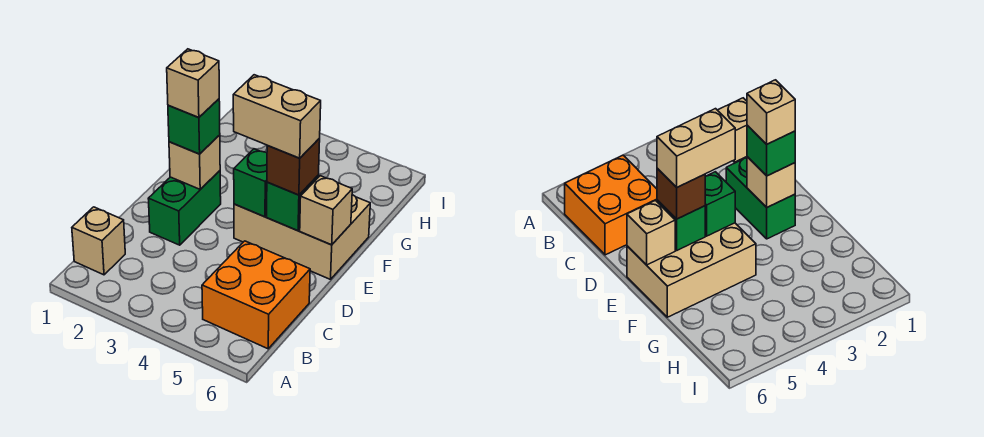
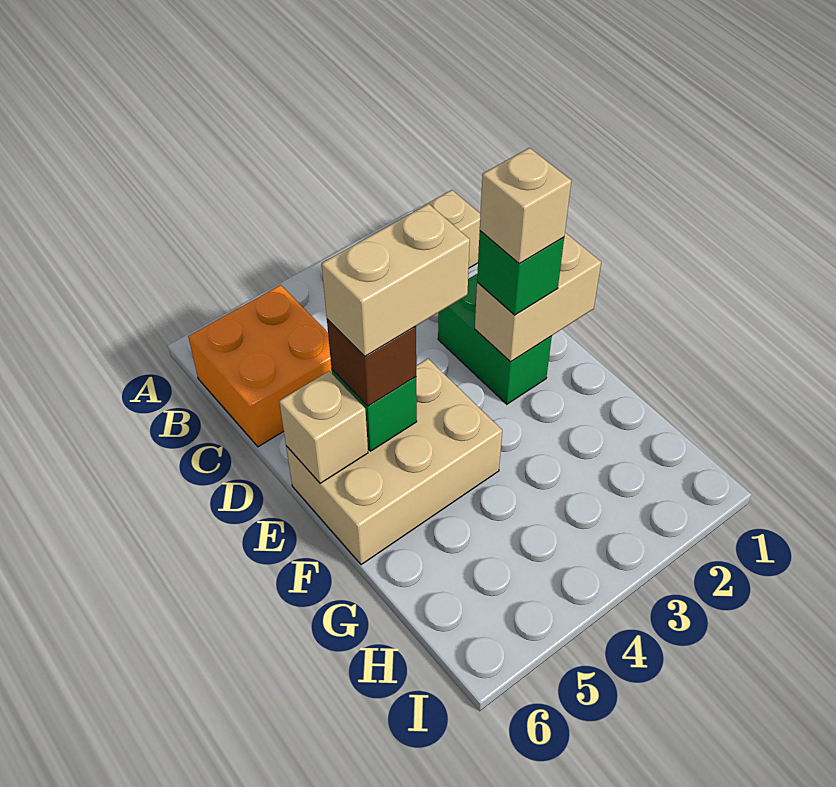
tan brick E2 level 2 -> tan brick E1:E2 level 2
green brick E4 level 2 -> none

